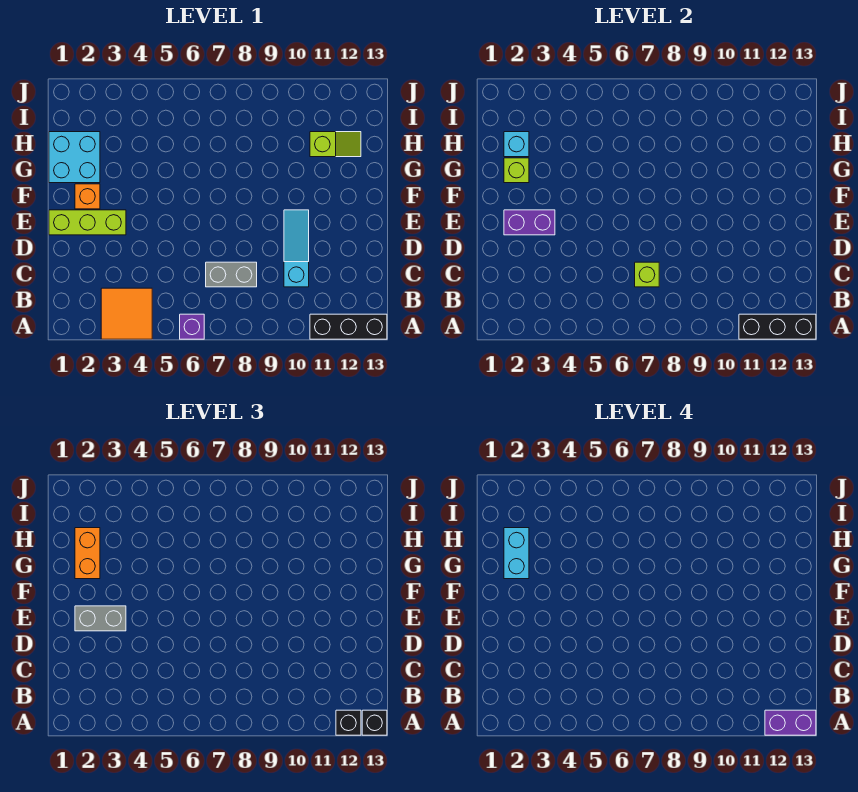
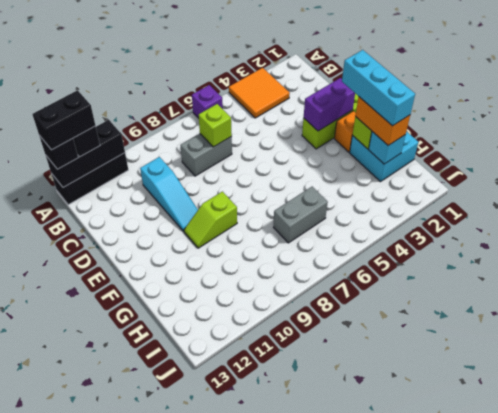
purple brick A12:A13 level 4 -> black brick A12:A13 level 4
grey brick E2:E3 level 3 -> grey brick H6:H7 level 1
cyan brick G2:H2 level 4 -> cyan brick F2:H2 level 4
lime slope H11:H12 level 1 top 11 -> lime slope F9:F10 level 1 top 9

